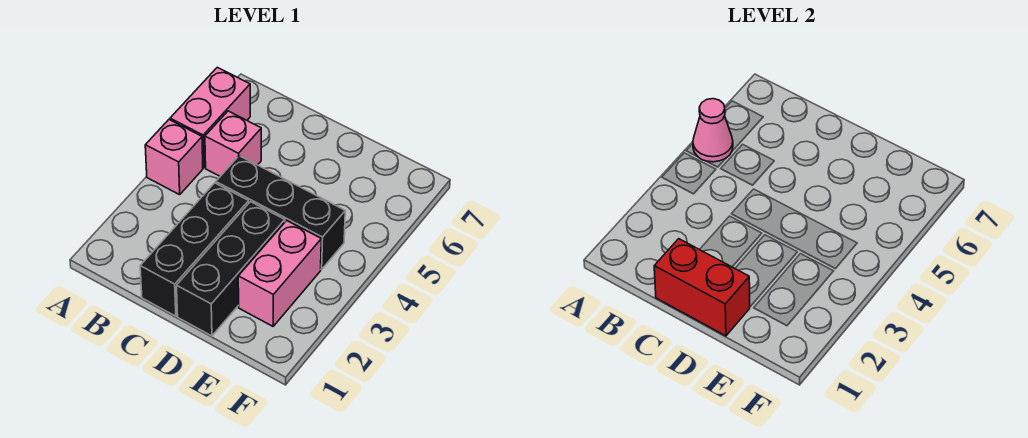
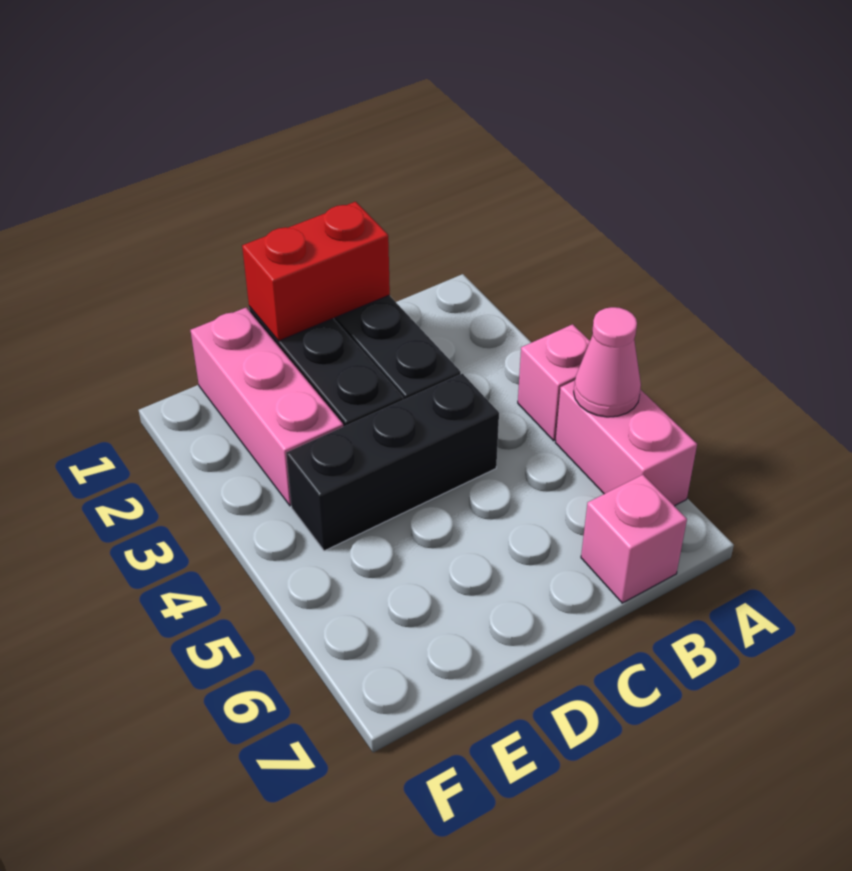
pink brick B5 level 1 -> pink brick B7 level 1
pink brick E2:E3 level 1 -> pink brick E1:E3 level 1

